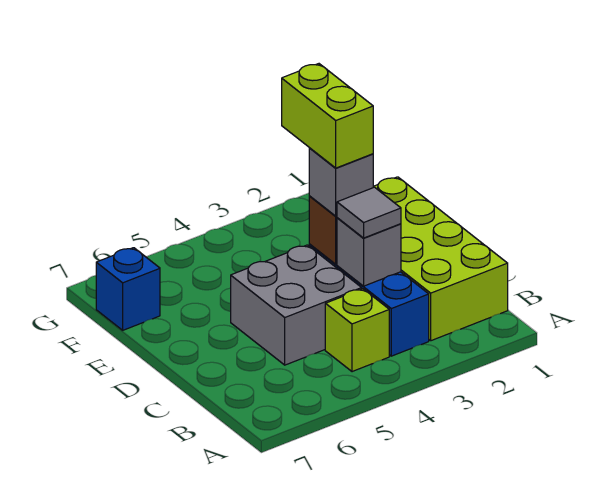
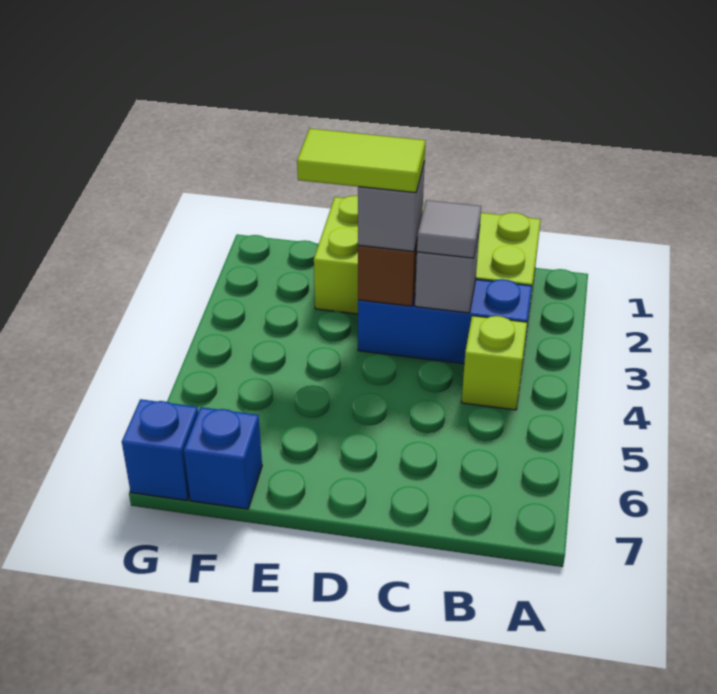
grey brick C4:D5 level 1 -> none
lime brick D3:E3 level 4 -> lime tile D3:E3 level 4
none -> blue brick G7 level 1

